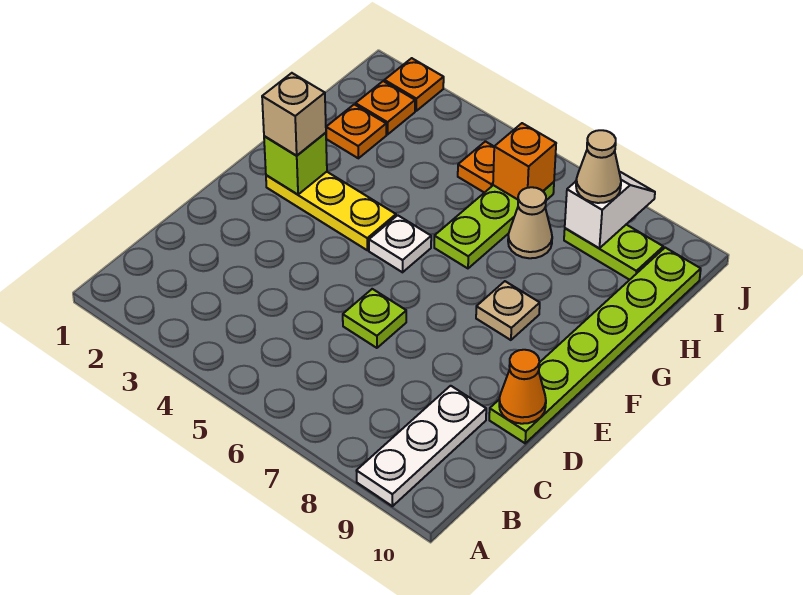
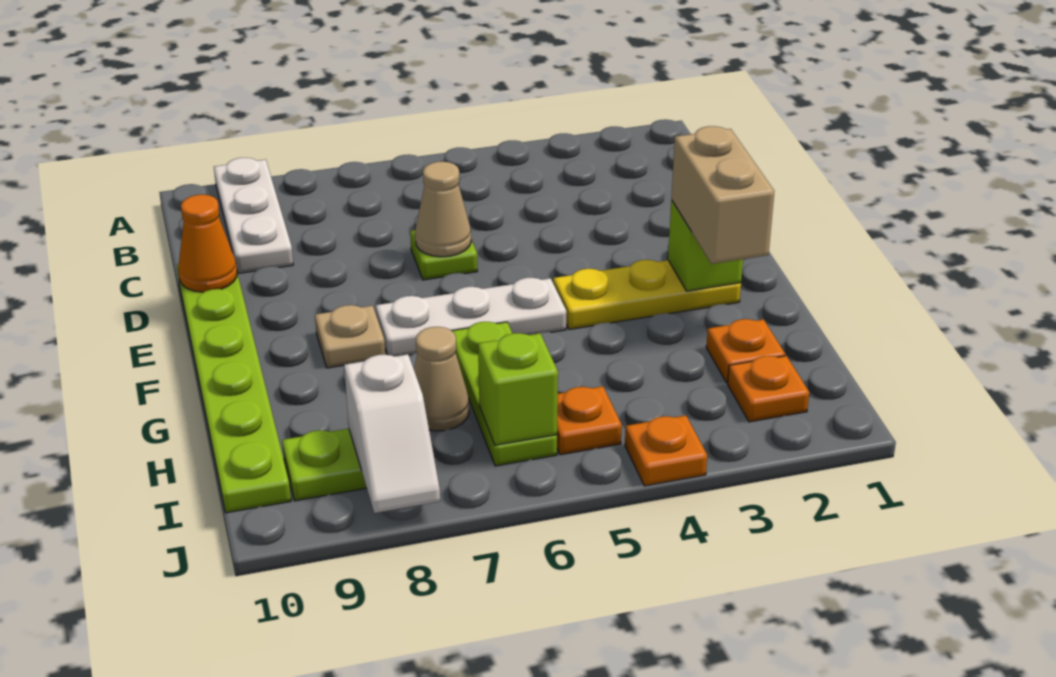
tan brick F2 level 3 -> tan brick F2:G2 level 3
white plate F5 level 1 -> white plate F5:F7 level 1
orange brick I6 level 2 -> lime brick I6 level 2
tan cone I8 level 3 -> tan cone D6 level 2
orange plate J2 level 1 -> orange plate J4 level 1

